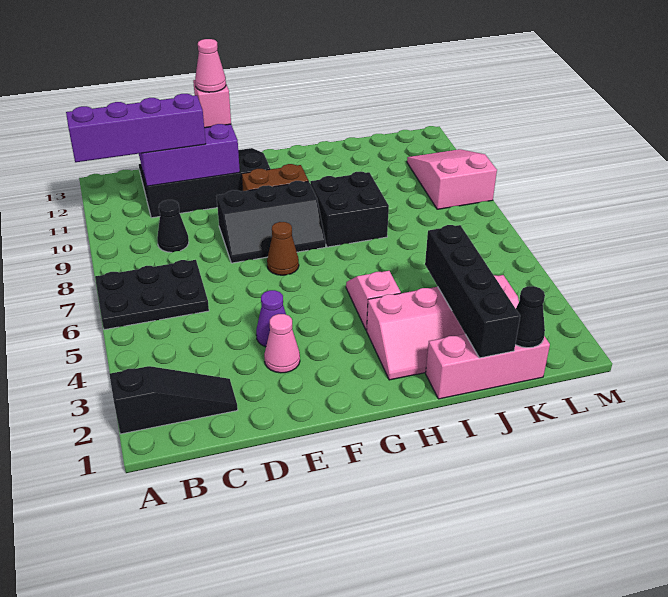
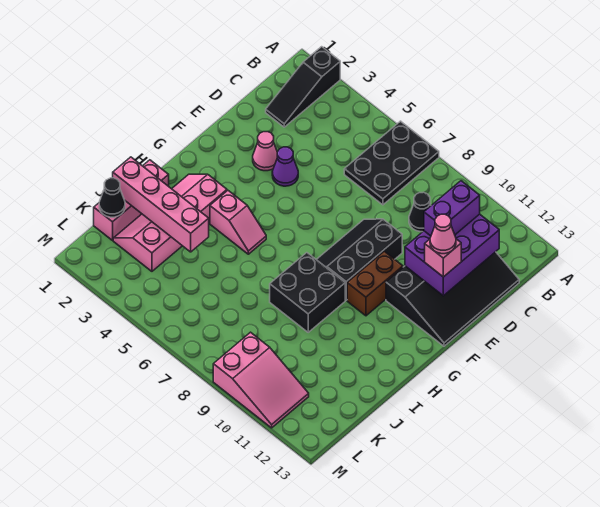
purple brick A11:D11 level 3 -> purple brick C11:D11 level 3
brown cone F7 level 1 -> none
black brick J1:J4 level 2 -> pink brick J1:J4 level 2

